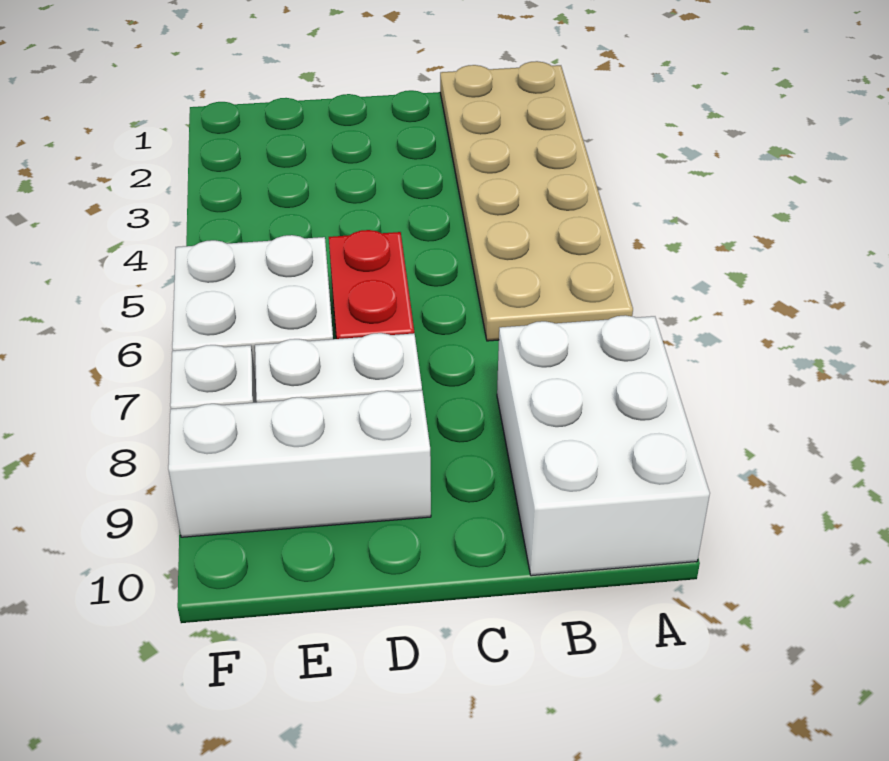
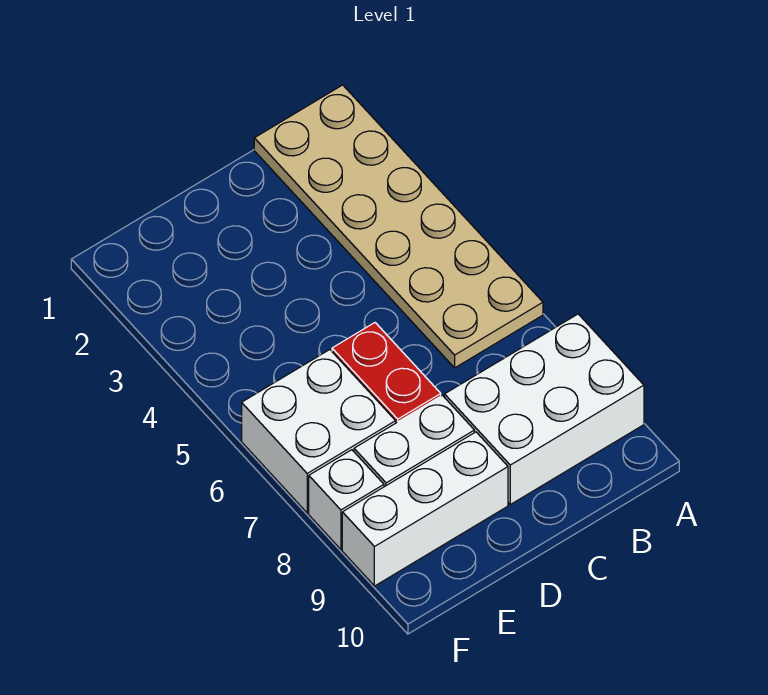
white brick A8:B10 level 1 -> white brick A8:C9 level 1

